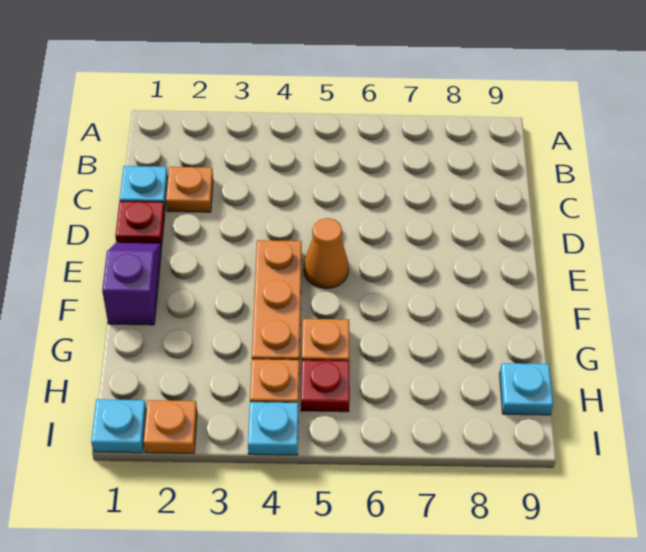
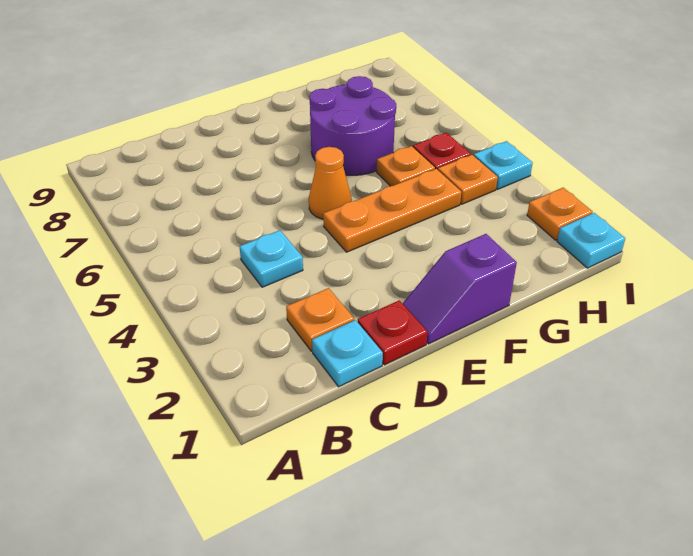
none -> purple round brick F6:G7 level 1
cyan plate H9 level 1 -> cyan plate C4 level 1

